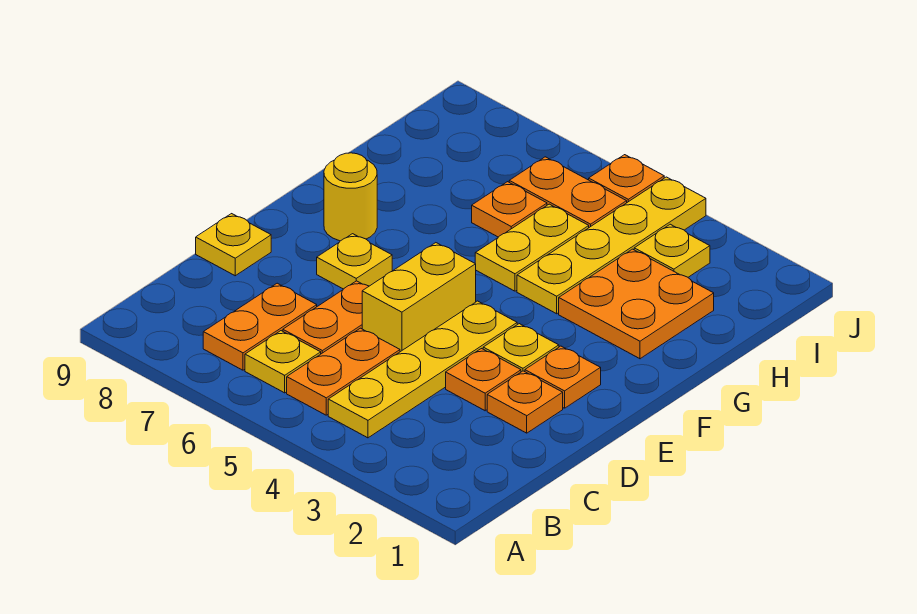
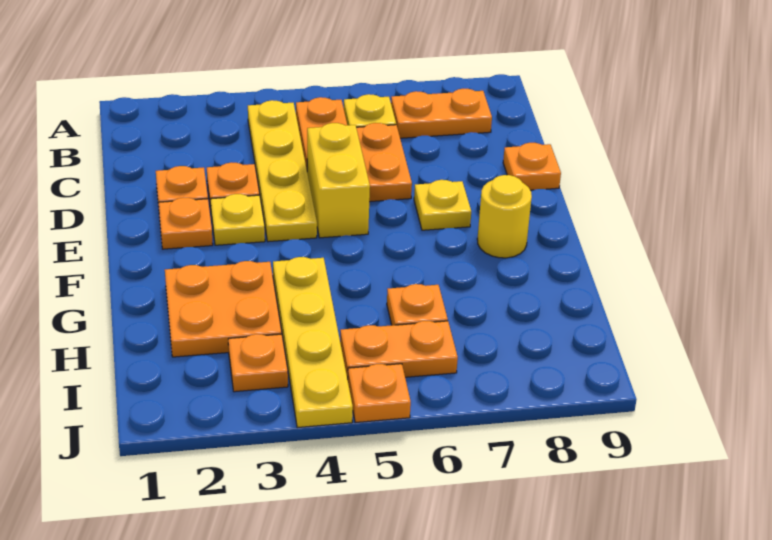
orange plate B7:C7 level 1 -> orange plate B7:B8 level 1
yellow plate D9 level 1 -> orange plate D9 level 1
yellow plate G5:H5 level 1 -> none
yellow plate I3 level 1 -> orange plate I3 level 1

